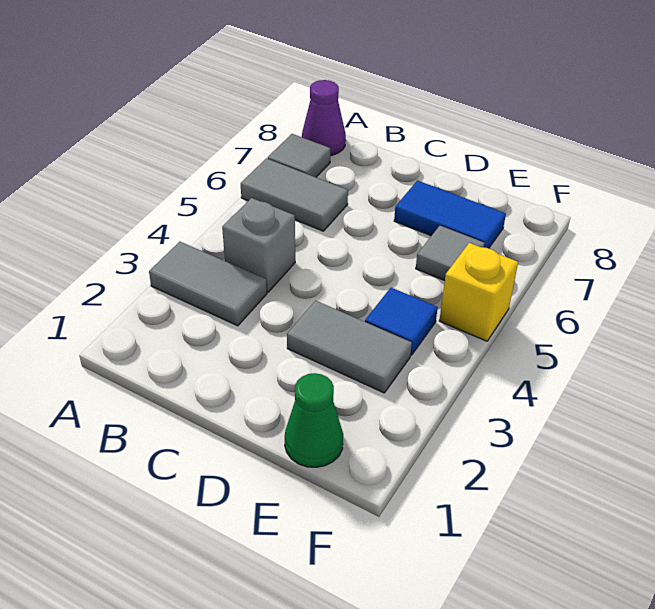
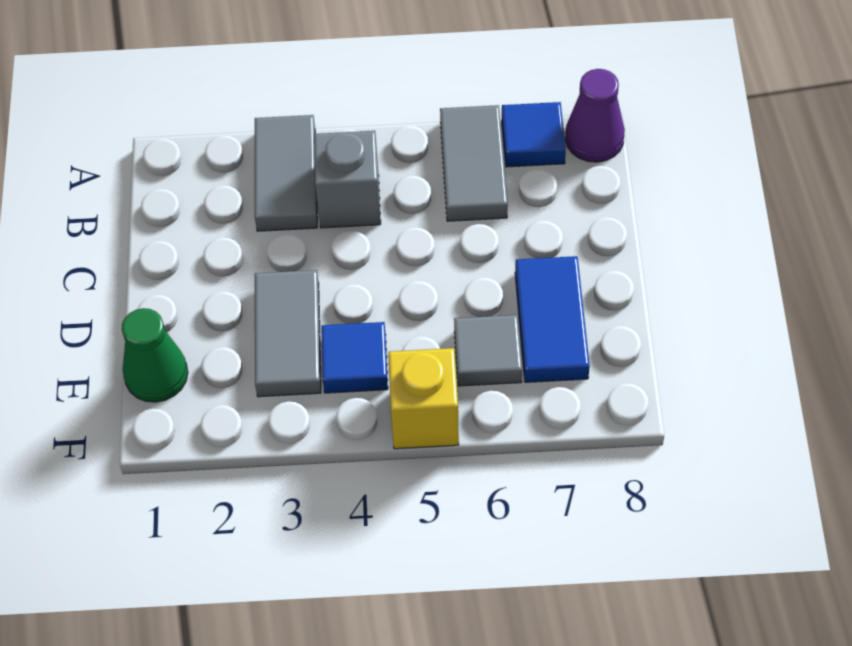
grey tile A7 level 1 -> blue tile A7 level 1

